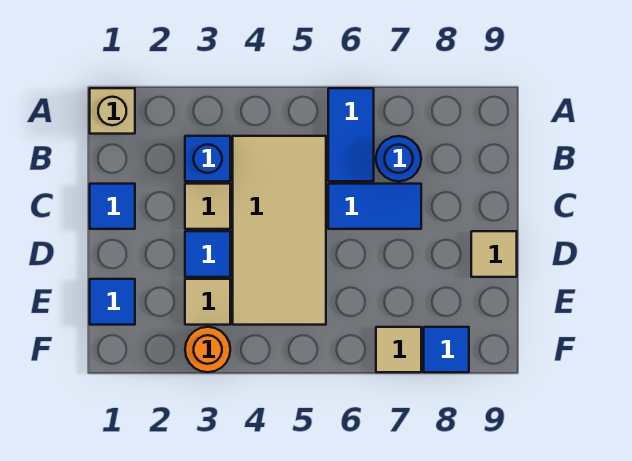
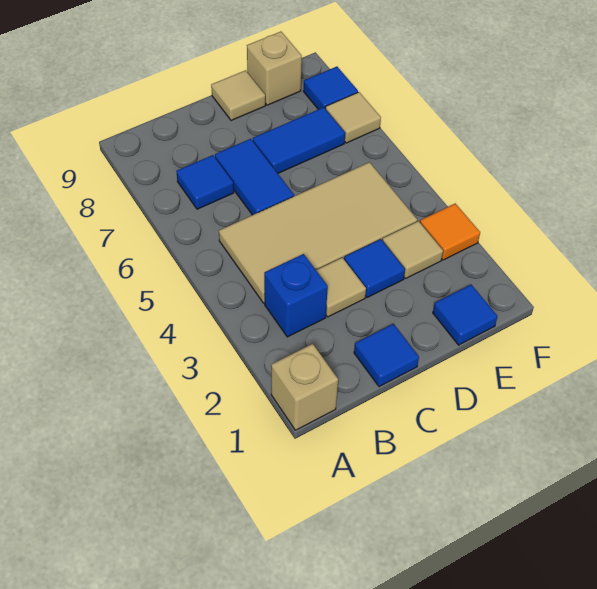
blue tile A6:B6 level 1 -> blue tile D7:E7 level 1
blue round brick B7 level 1 -> blue tile B7 level 1
none -> tan brick E9 level 1
orange round brick F3 level 1 -> orange tile F3 level 1

